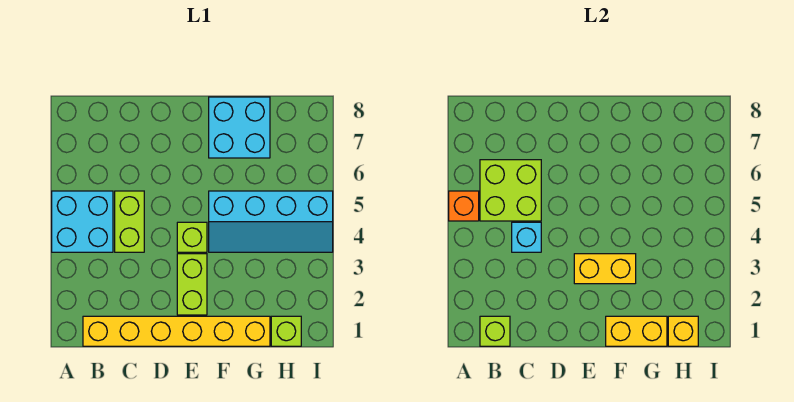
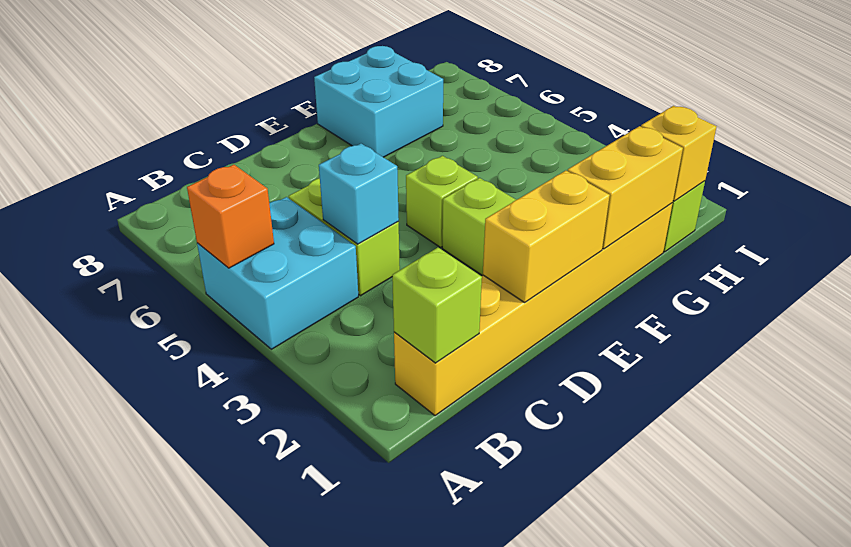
lime brick B5:C6 level 2 -> none
yellow brick E3:F3 level 2 -> yellow brick D1:E1 level 2
cyan slope F4:I5 level 1 top 5 -> none

